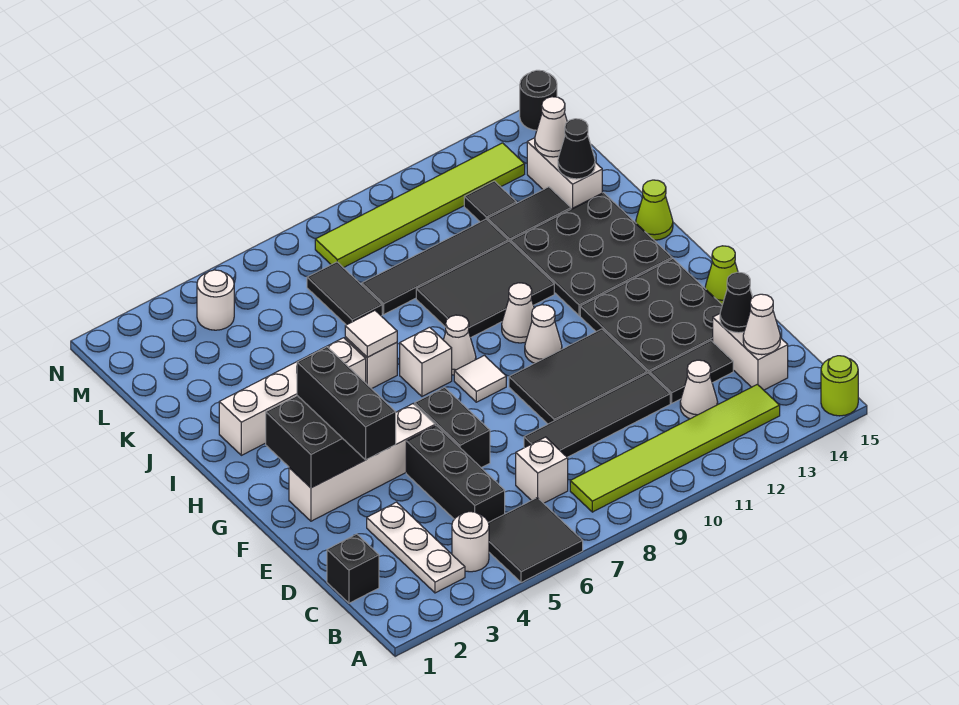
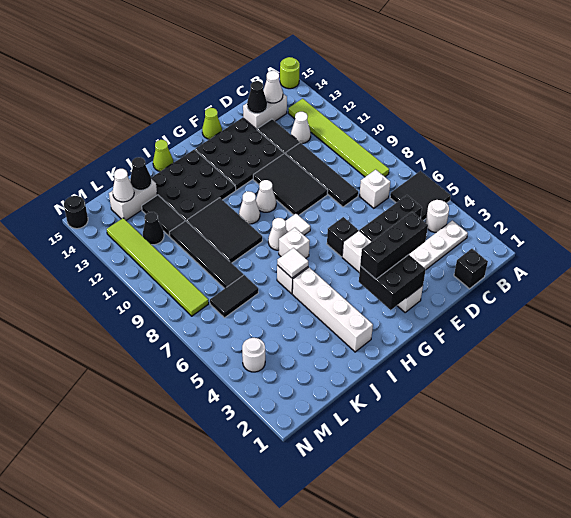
black brick E6:F6 level 1 -> black brick F6 level 1
black tile L12 level 1 -> black cone L12 level 1

